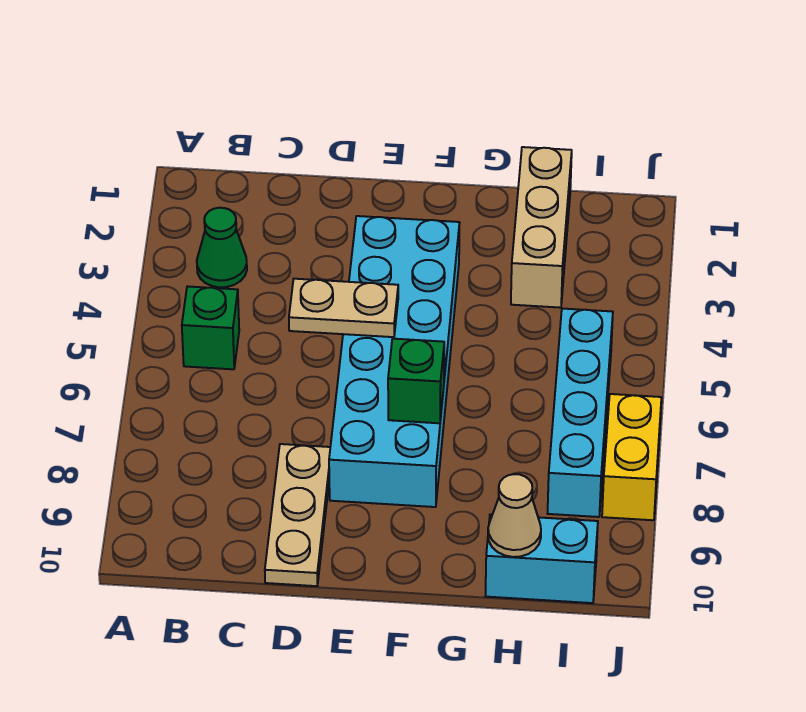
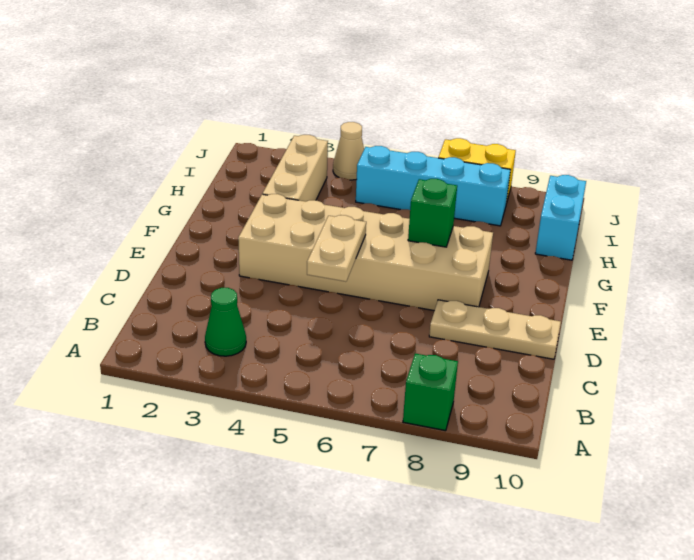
green brick B5 level 1 -> green brick A8 level 1
cyan brick E3:F8 level 1 -> tan brick E3:F8 level 1
tan brick H1:H3 level 1 -> tan brick G3:I3 level 1
tan cone H10 level 2 -> tan cone J4 level 1

